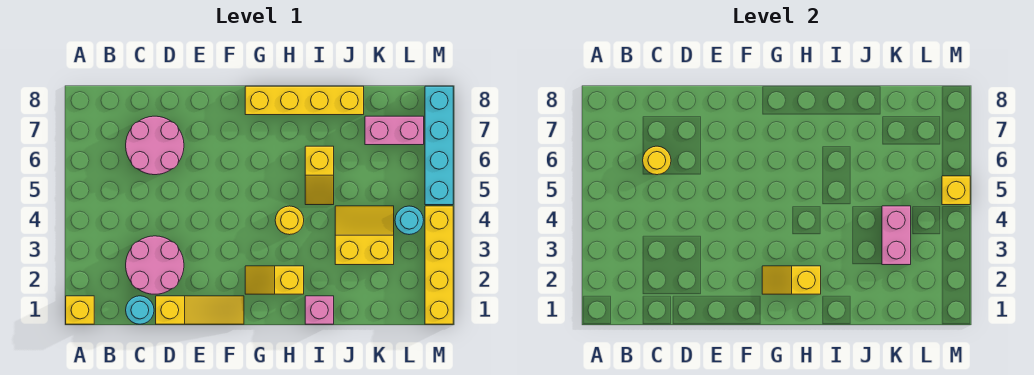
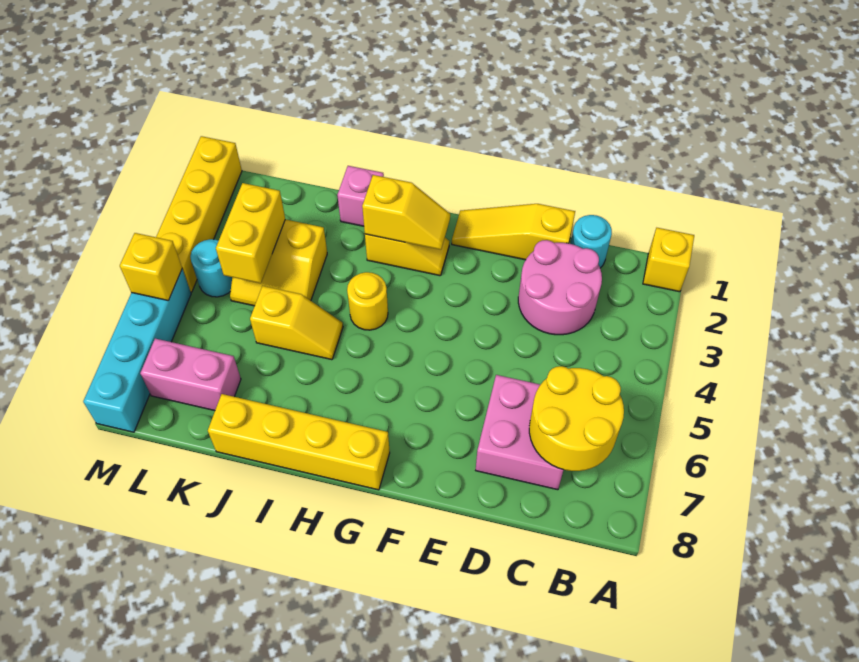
pink round brick C6:D7 level 1 -> pink brick C6:D7 level 1
yellow round brick C6 level 2 -> yellow round brick B6:C7 level 2
yellow slope I5:I6 level 1 top 6 -> yellow slope I5:J5 level 1 top J
pink brick K3:K4 level 2 -> yellow brick K3:K4 level 2

